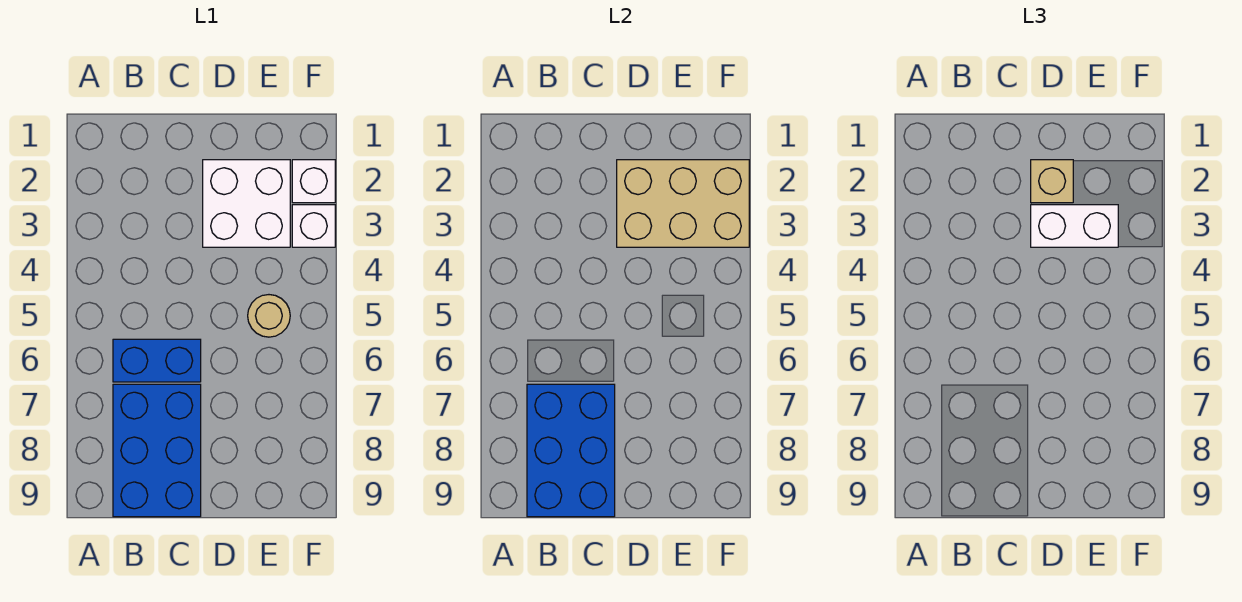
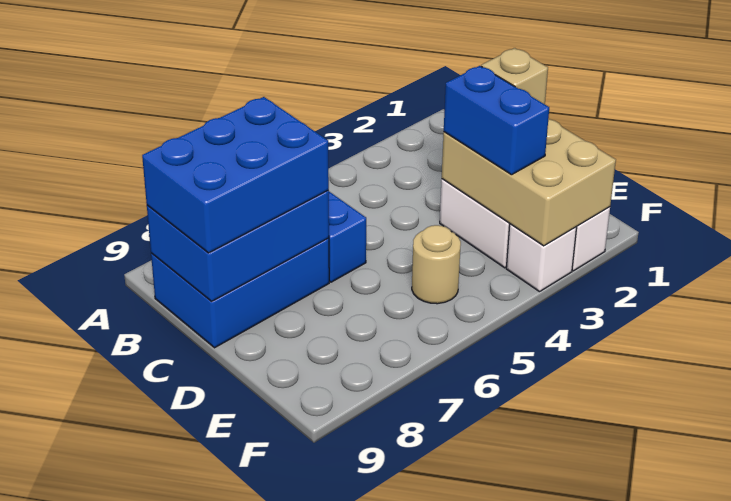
none -> blue brick B7:C9 level 3
white brick D3:E3 level 3 -> blue brick D3:E3 level 3

